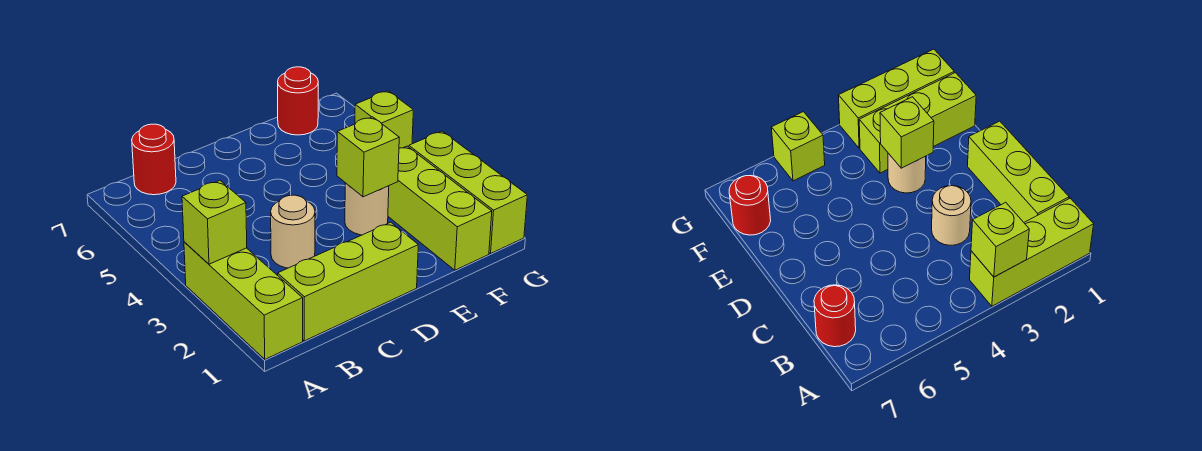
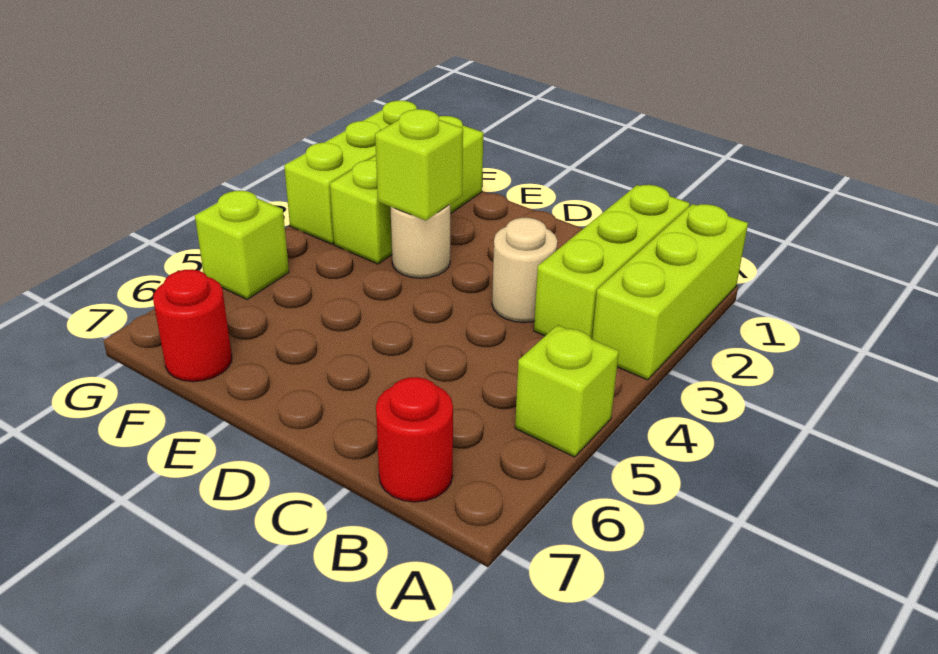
lime brick A3 level 2 -> lime brick A5 level 1
lime brick B1:D1 level 1 -> lime brick B1:B3 level 1

